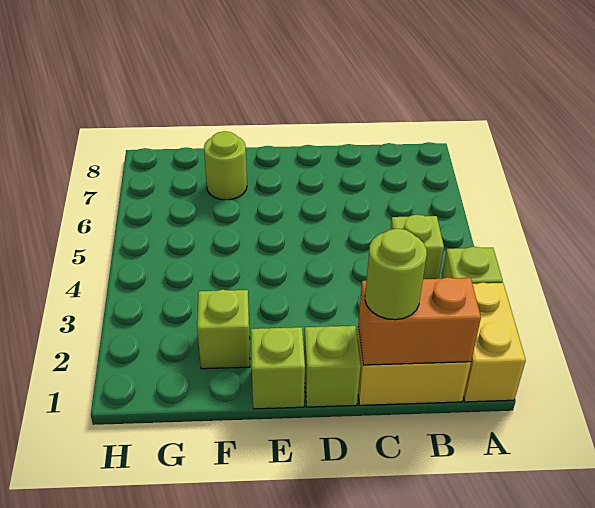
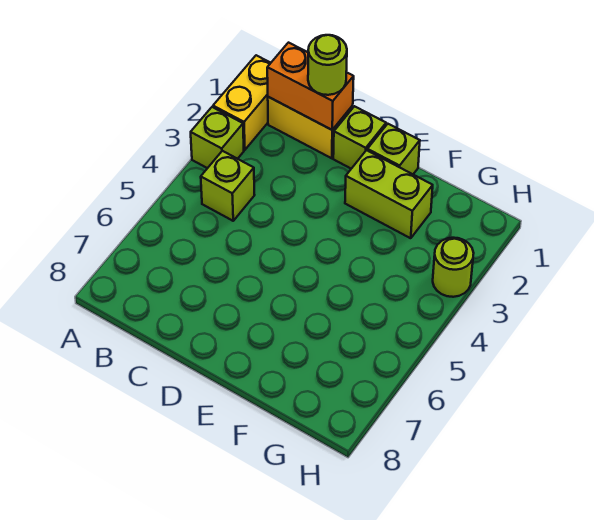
lime brick F2 level 1 -> lime brick E2:F2 level 1
lime round brick F7 level 1 -> lime round brick H3 level 1

